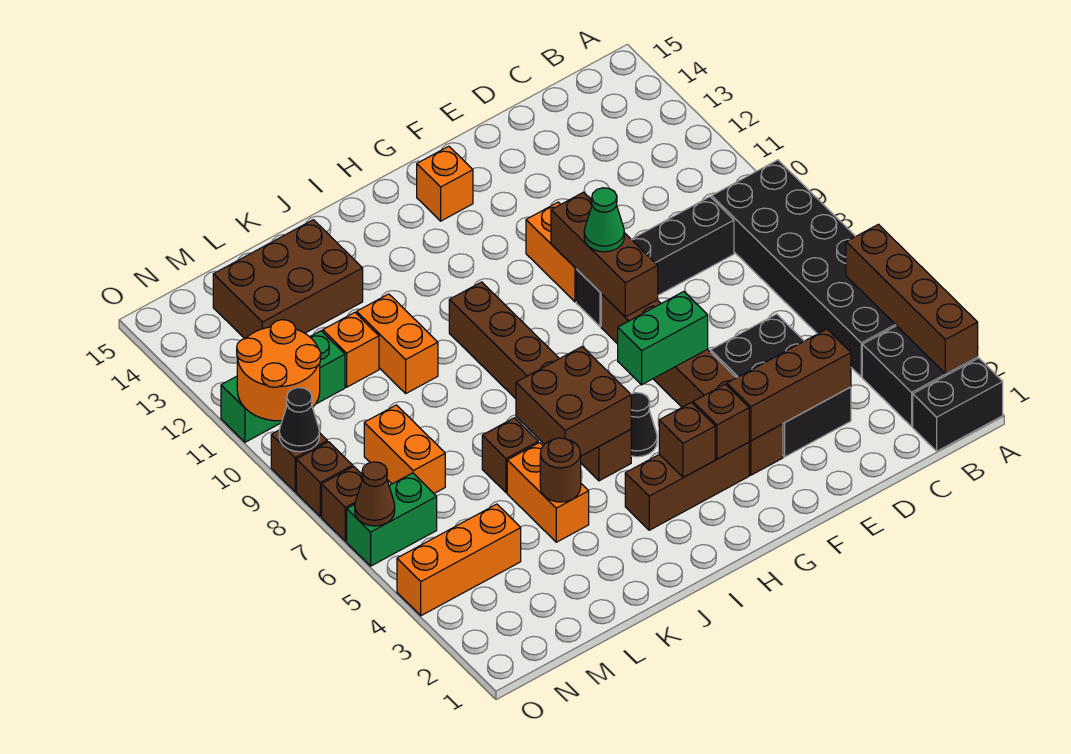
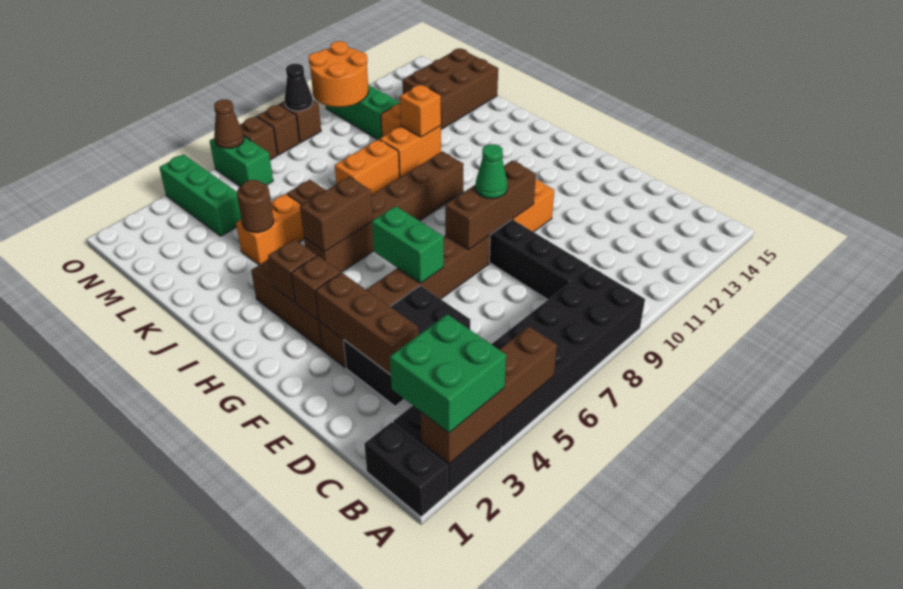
none -> green brick A2:B3 level 3
orange brick G14 level 1 -> orange brick K11 level 2
black cone H5 level 1 -> none
brown brick I5:J6 level 2 -> brown brick I5:I6 level 2
brown brick K13:M14 level 1 -> brown brick L13:M15 level 1
orange brick M4:O4 level 1 -> green brick M4:O4 level 1
orange brick M7:M8 level 1 -> orange brick K8:K9 level 1

